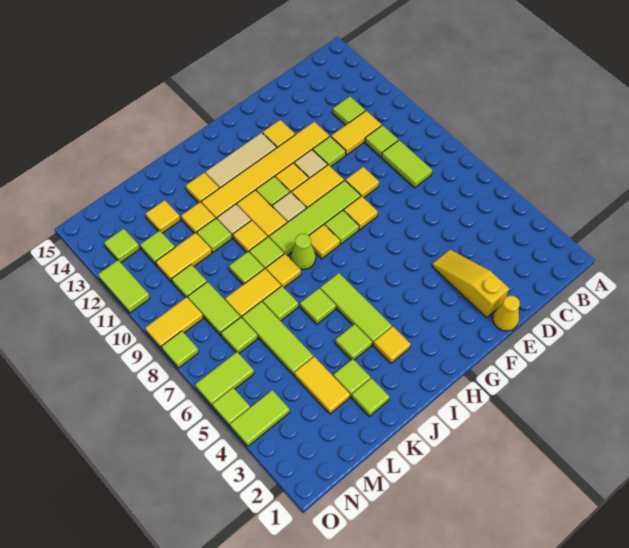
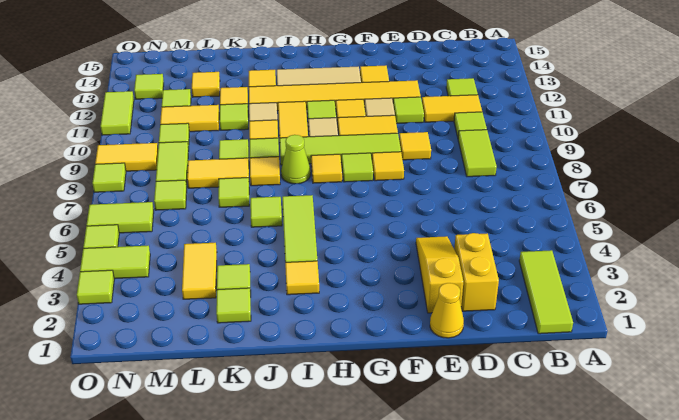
none -> yellow brick D2:D3 level 1
lime tile J4 level 1 -> lime tile O3 level 1
lime tile L5:L7 level 1 -> lime tile B1:B3 level 1

